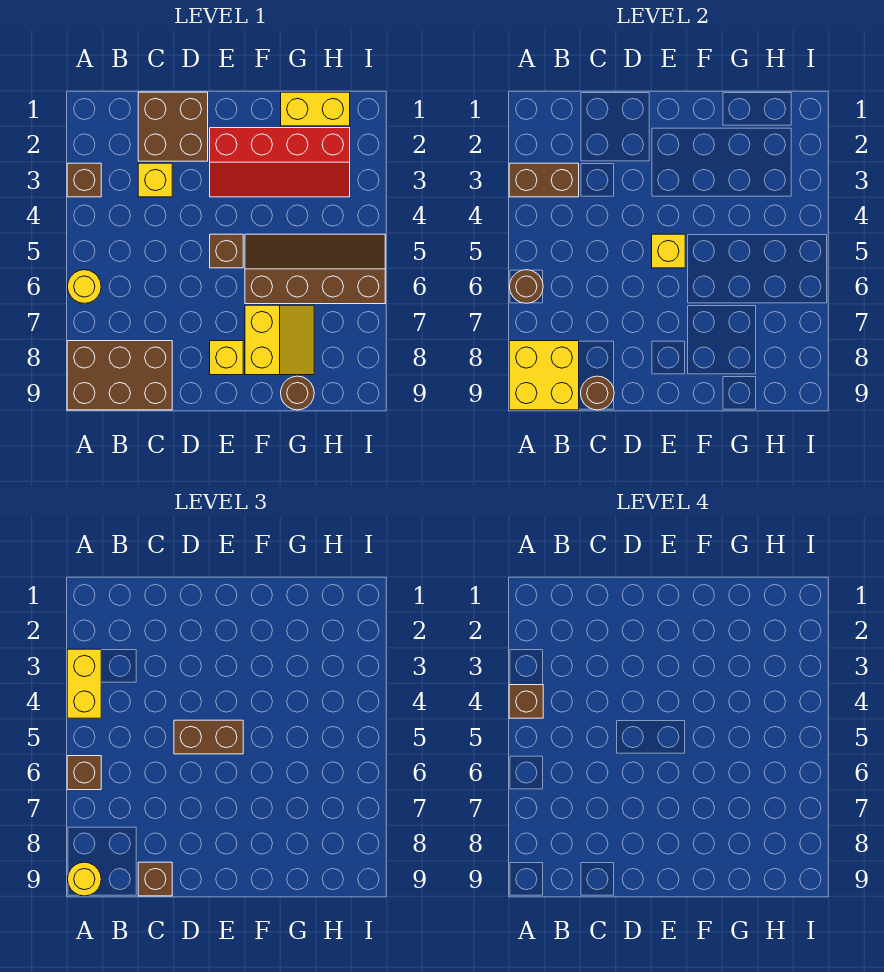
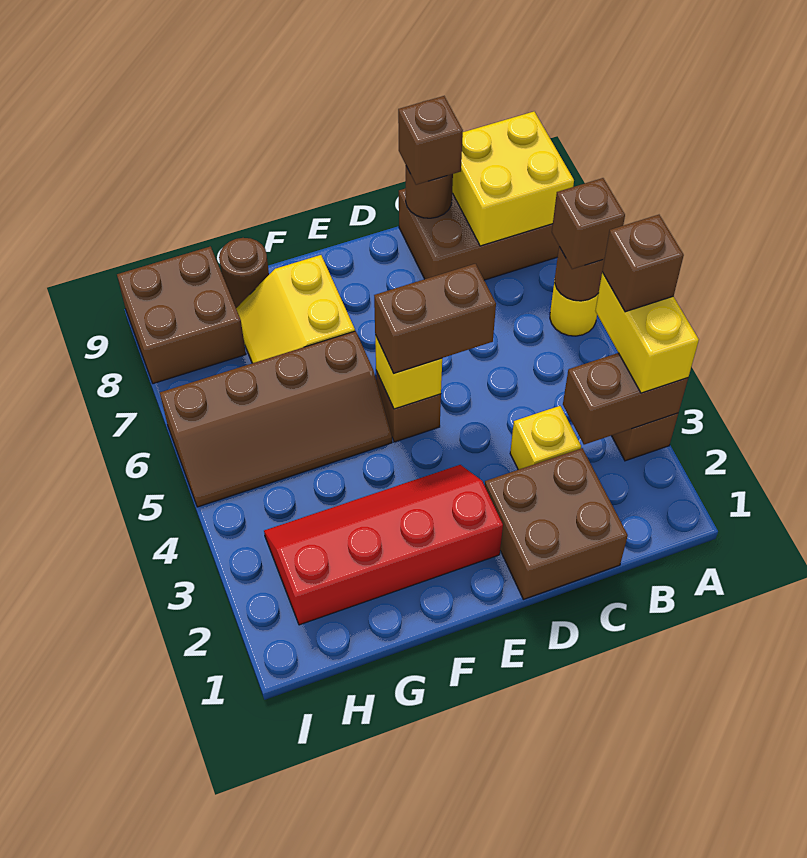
yellow round brick A9 level 3 -> none
yellow brick E8 level 1 -> none
yellow brick G1:H1 level 1 -> none
none -> brown brick H8:I9 level 1

